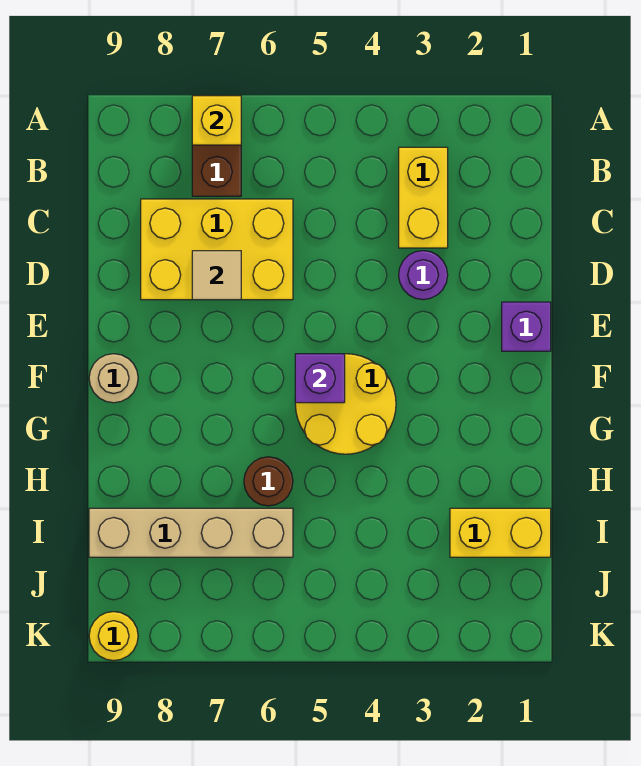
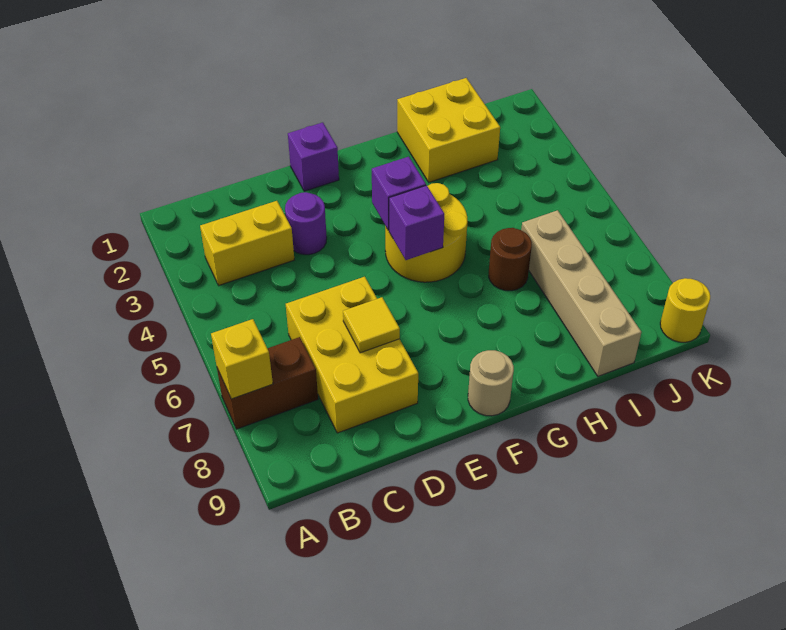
tan tile D7 level 2 -> yellow tile D7 level 2
none -> purple brick F4 level 2
yellow brick I1:I2 level 1 -> yellow brick H1:I2 level 1

